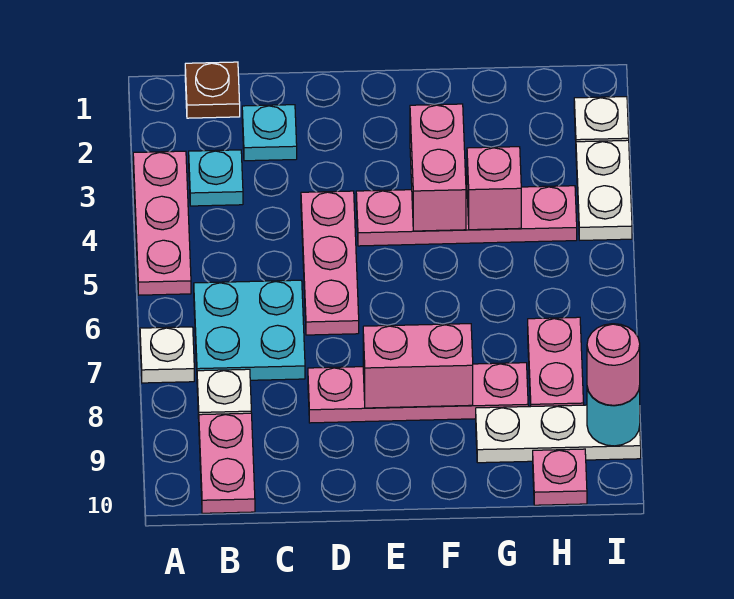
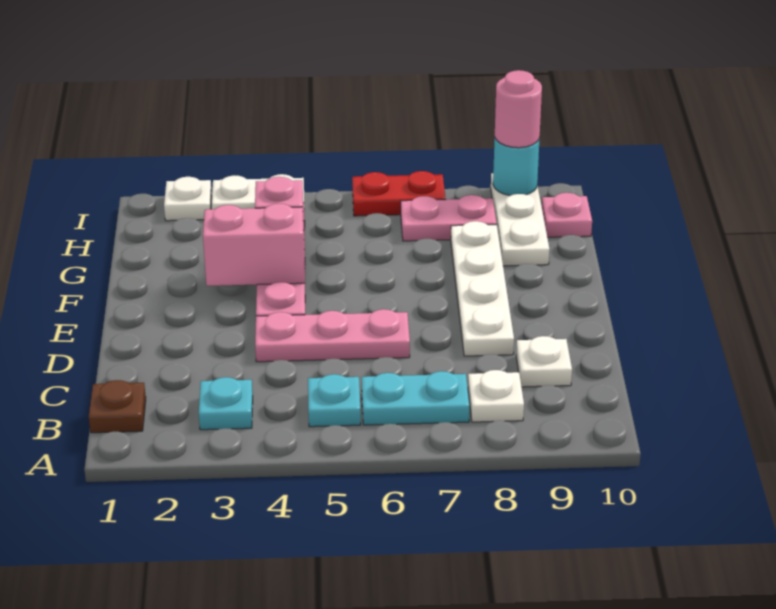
pink plate A3:A5 level 1 -> none
white plate A7 level 1 -> white plate C9 level 1
cyan plate B6:C7 level 1 -> cyan plate B6:B7 level 1
pink plate B9:B10 level 1 -> none
cyan plate C2 level 1 -> cyan plate B5 level 1
pink plate D8:G8 level 1 -> white plate D8:G8 level 1
pink brick E8:F8 level 2 -> none
none -> red plate I6:I7 level 1

